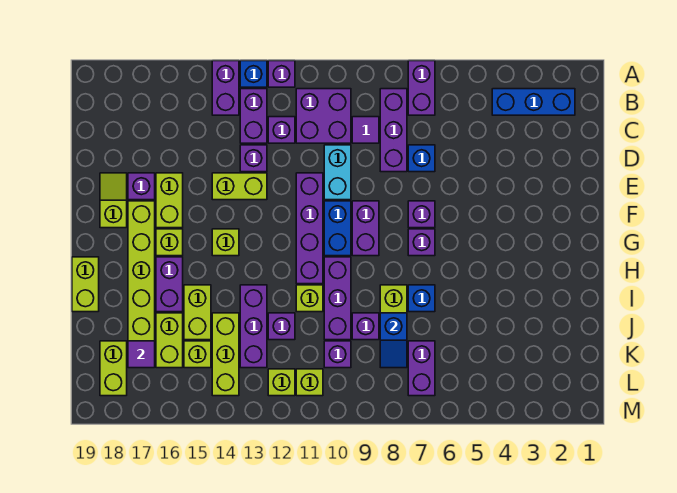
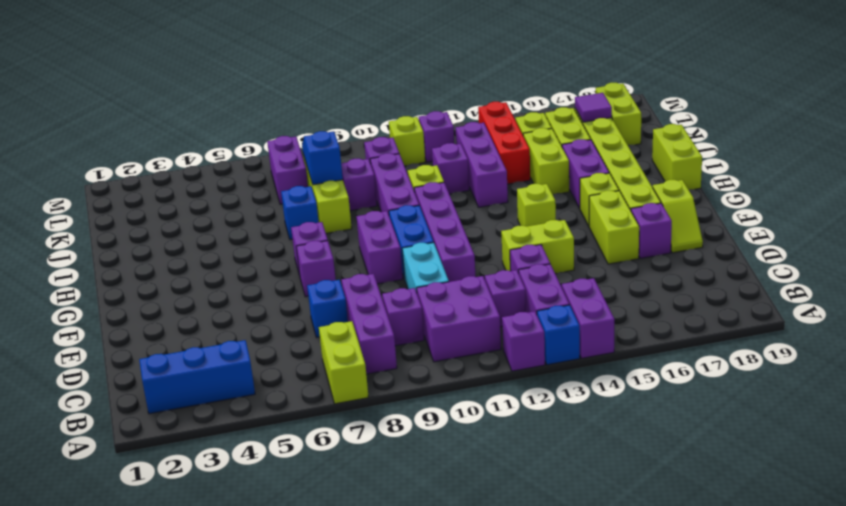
purple brick A7:B7 level 1 -> lime brick A7:B7 level 1
purple tile C9 level 1 -> purple brick C9 level 1
lime brick J14:L14 level 1 -> red brick J14:L14 level 1
lime brick L12 level 1 -> purple brick L12 level 1

